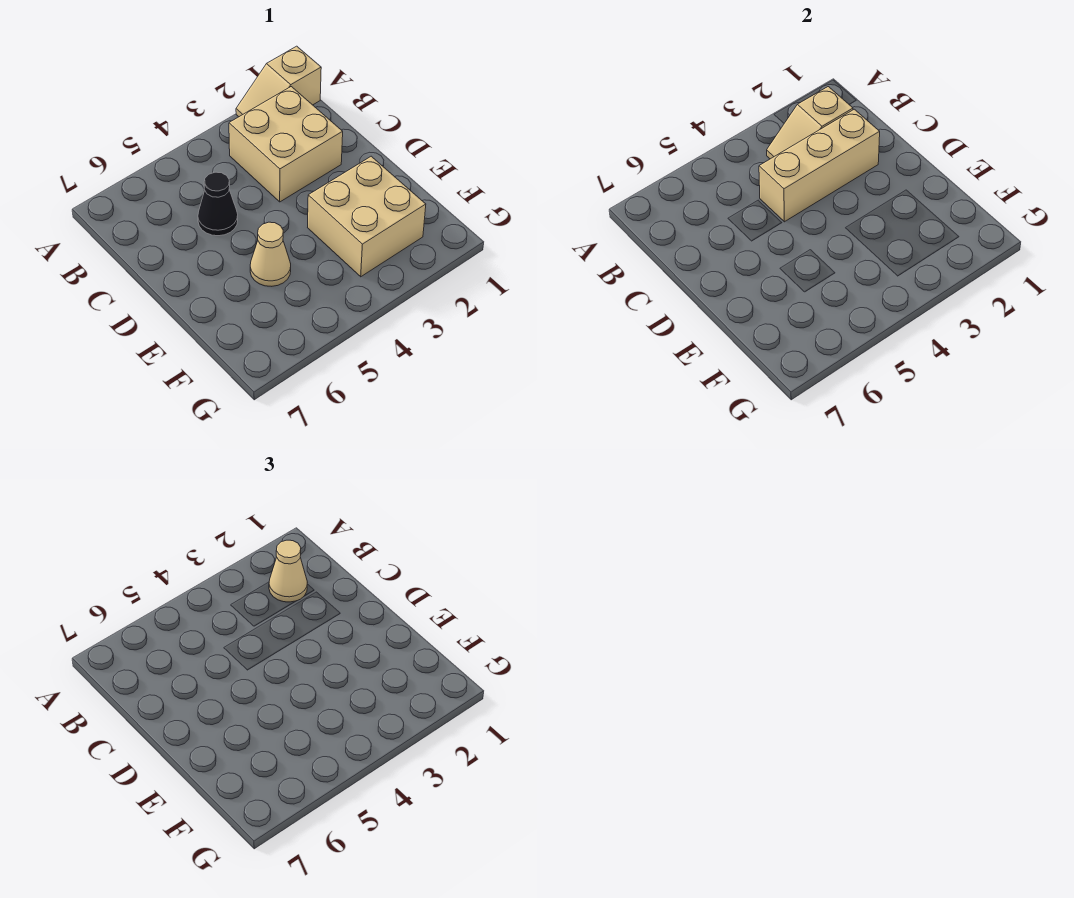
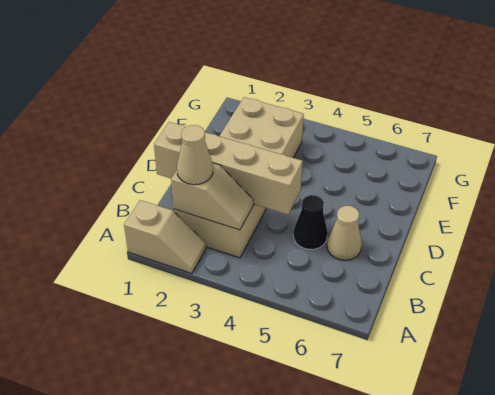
tan brick C2:C4 level 2 -> tan brick C1:C4 level 2
tan cone E5 level 1 -> tan cone C6 level 1

